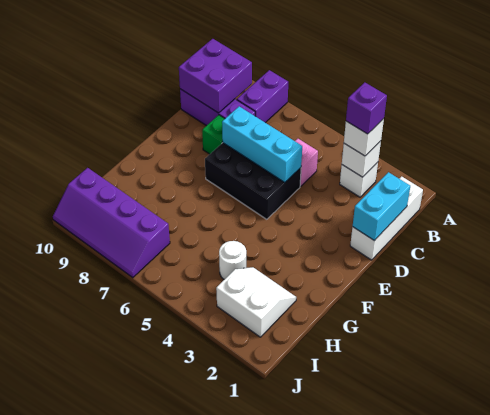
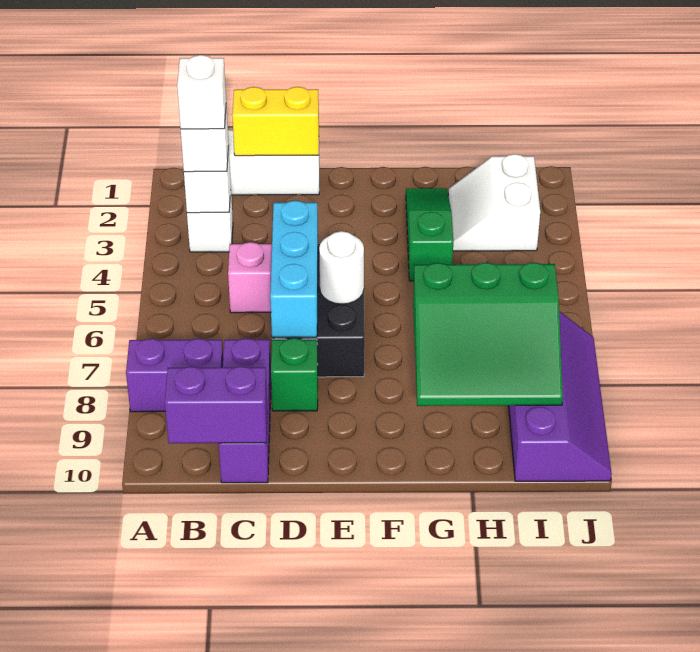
purple brick B3 level 4 -> white brick B3 level 4
purple brick B9:C10 level 2 -> purple brick B10:C10 level 2
cyan brick C1:D1 level 2 -> yellow brick C1:D1 level 2
none -> green slope G2:G4 level 1 top 4
none -> green slope G7:I9 level 2 top 7
white round brick H4 level 1 -> white round brick E6 level 2

